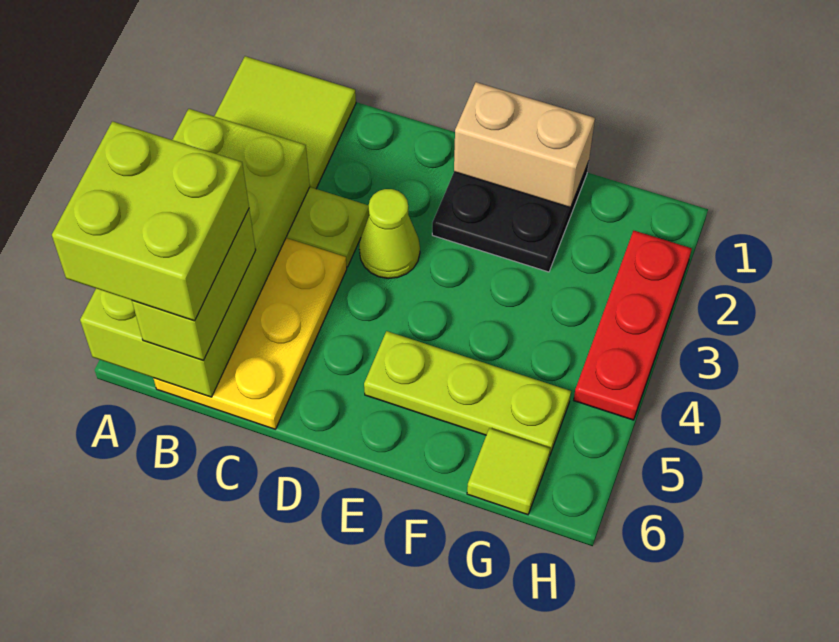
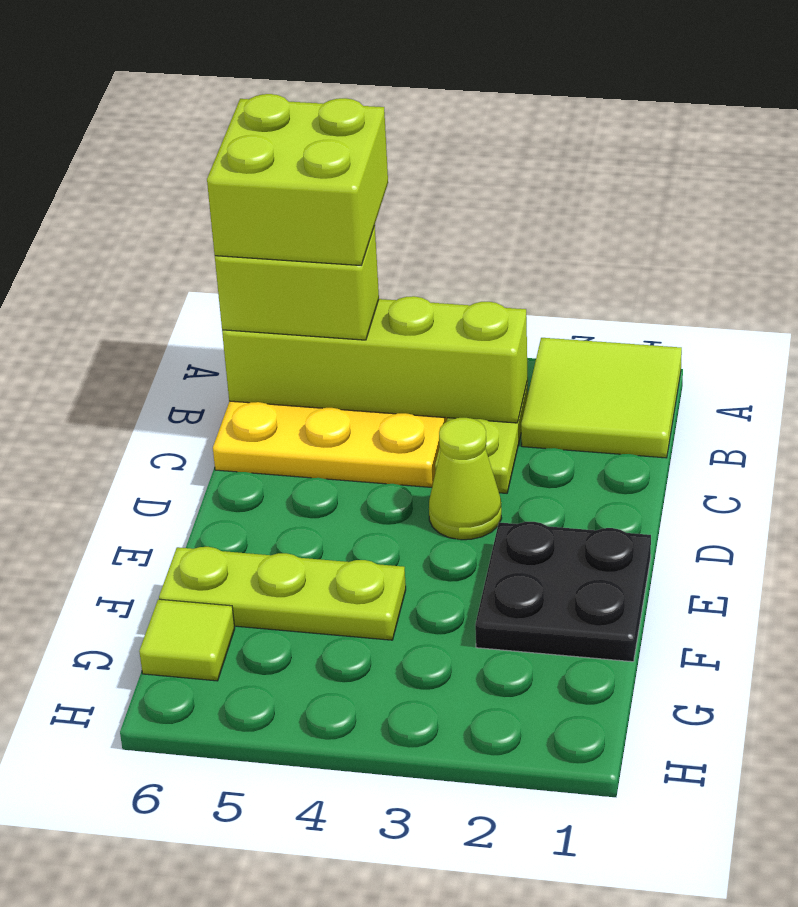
lime brick A3:B6 level 2 -> lime brick B3:B6 level 2
tan brick E1:F1 level 2 -> none
lime plate E5:G5 level 1 -> lime plate F4:F6 level 1
red plate H2:H4 level 1 -> none

